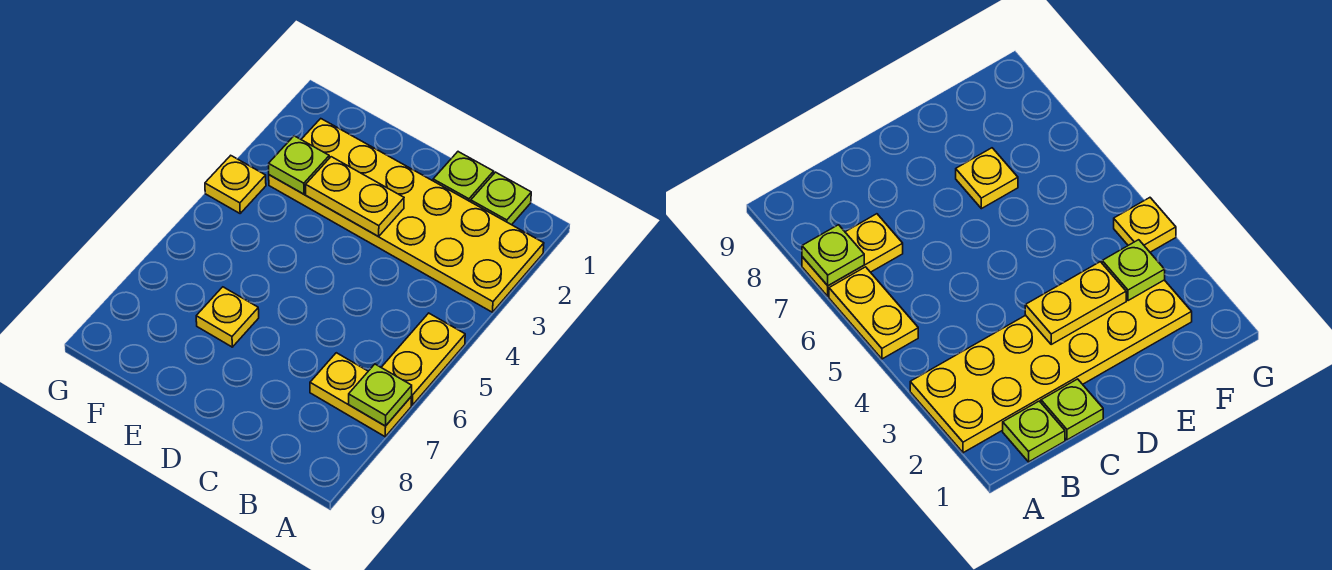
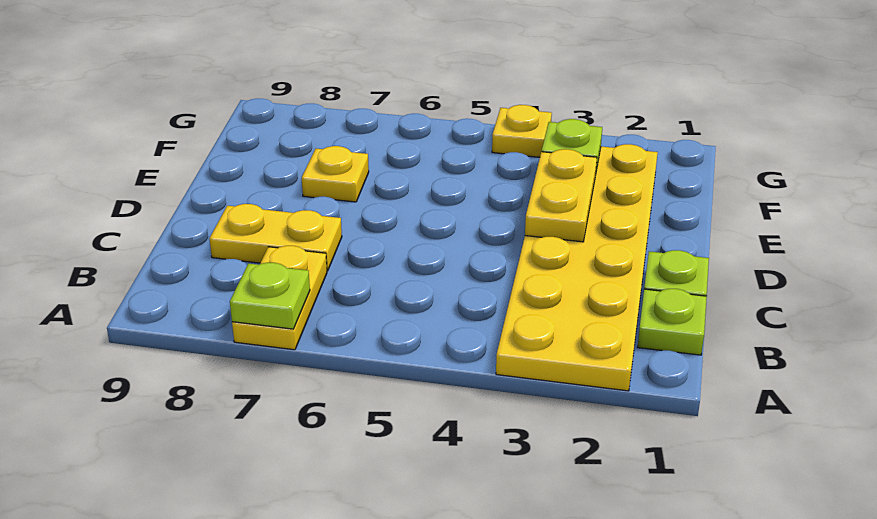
yellow plate A5:A6 level 1 -> yellow plate C7:C8 level 1

